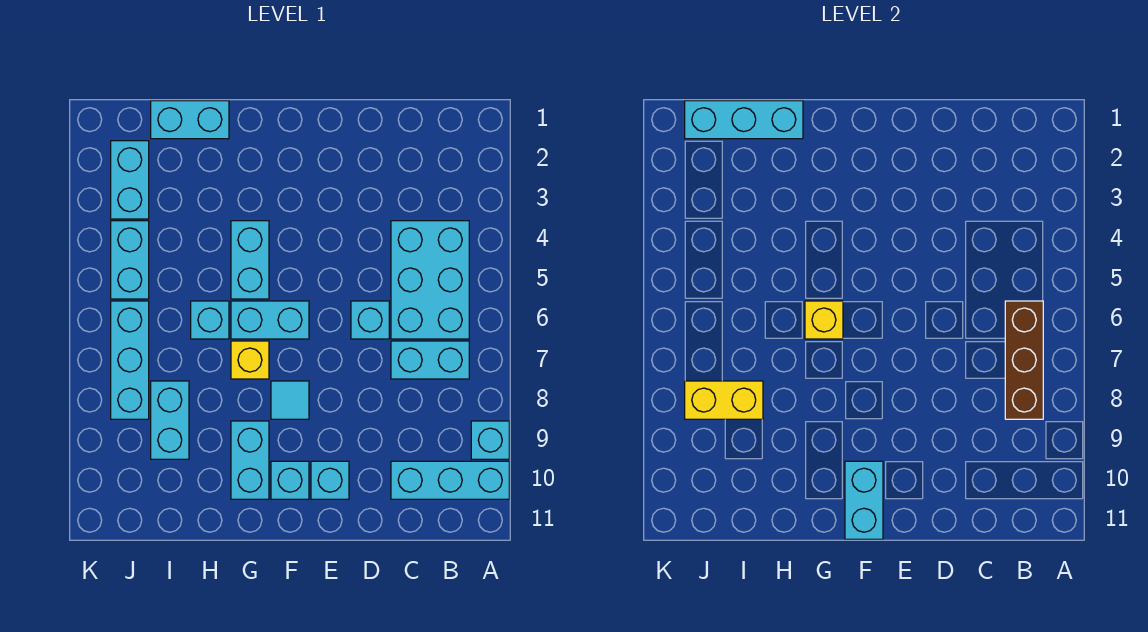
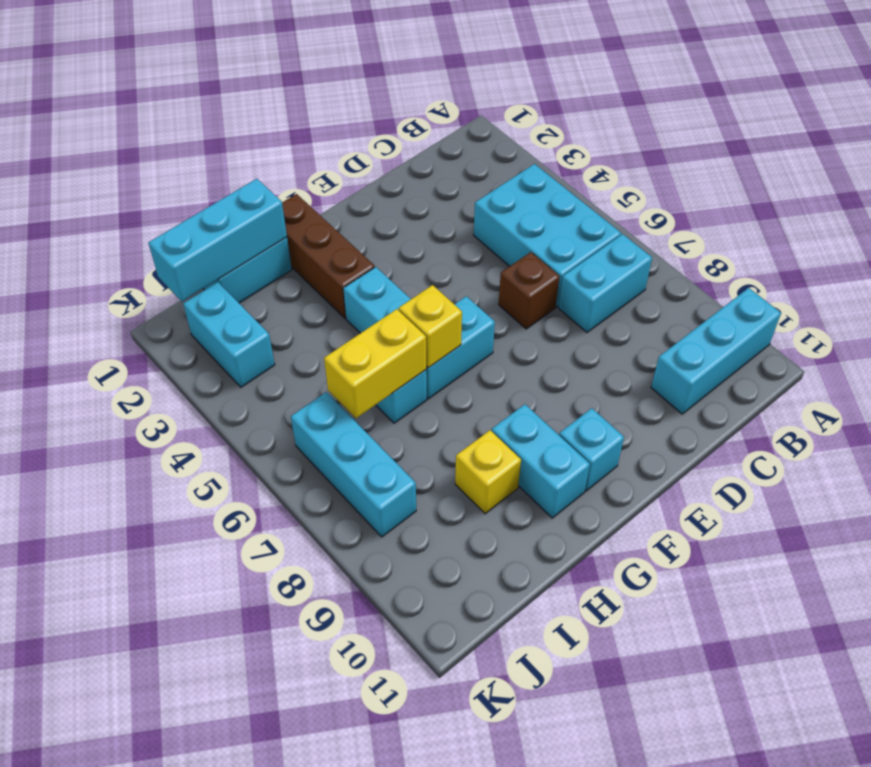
cyan brick A9 level 1 -> none
brown brick B6:B8 level 2 -> brown brick G1:G3 level 1
cyan brick D6 level 1 -> brown brick D6 level 1
cyan brick E10 level 1 -> none
cyan tile F8 level 1 -> none
cyan brick F10:F11 level 2 -> none
yellow brick G7 level 1 -> yellow brick H9 level 1
cyan brick I8:I9 level 1 -> none
yellow brick I8:J8 level 2 -> yellow brick H6:I6 level 2
cyan brick J4:J5 level 1 -> none

